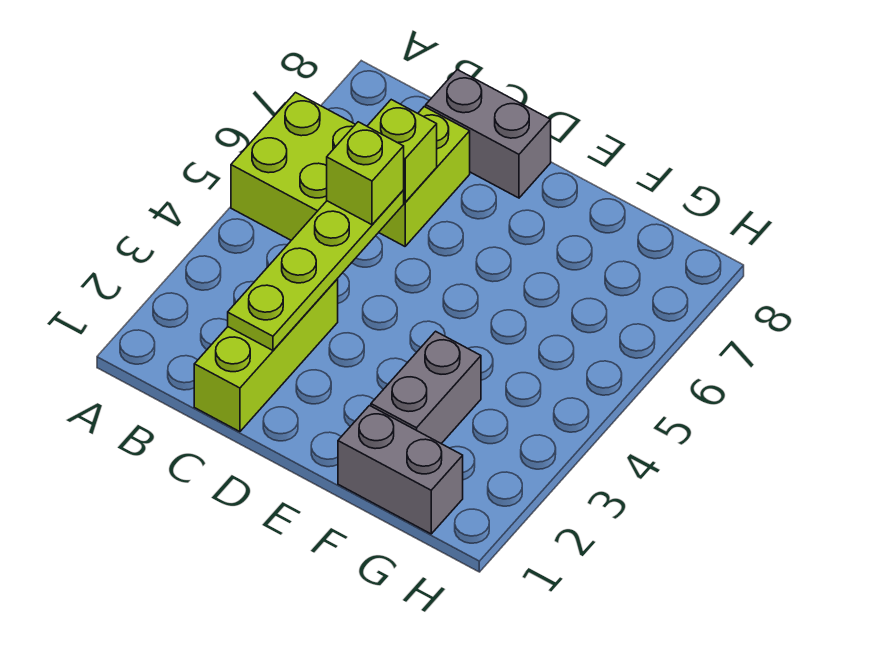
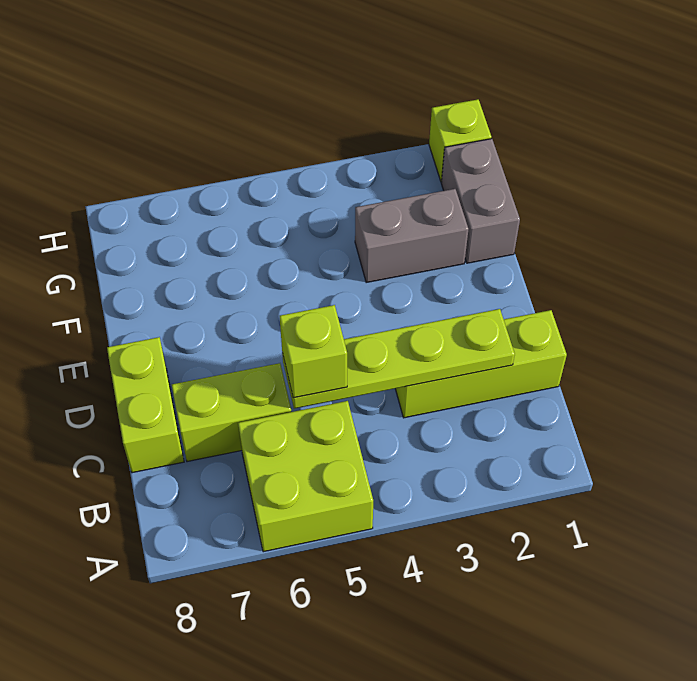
lime brick C6 level 2 -> lime brick H1 level 1
grey brick C8:D8 level 1 -> lime brick C8:D8 level 1

